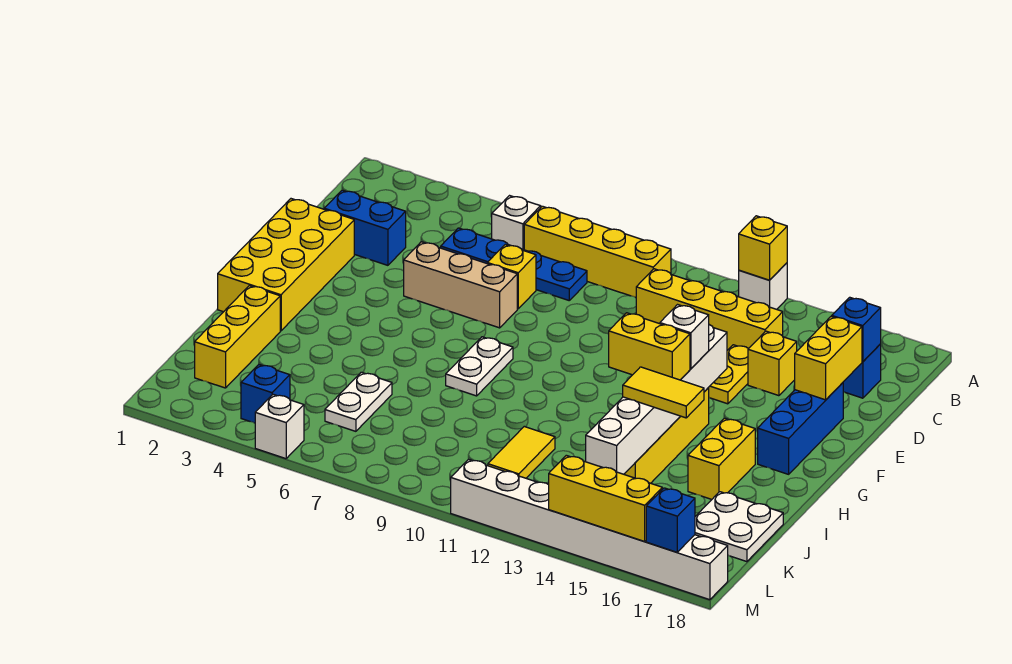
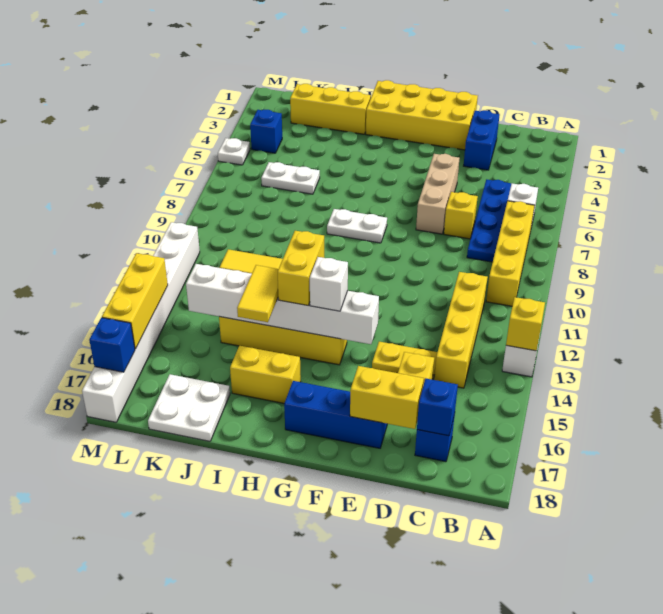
white brick M5 level 1 -> white plate M5 level 1

